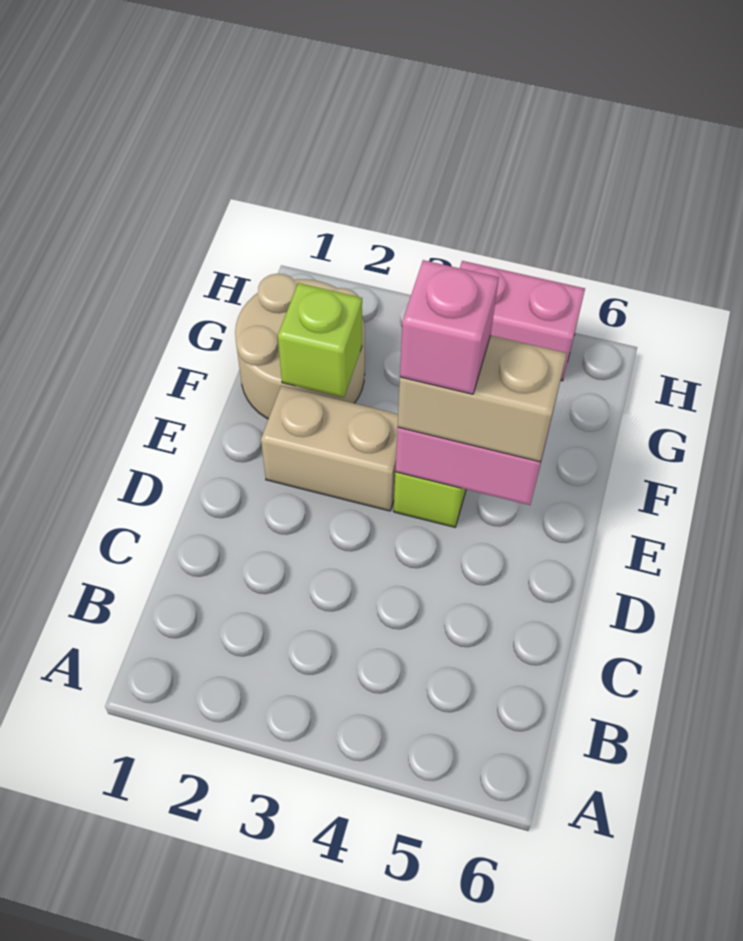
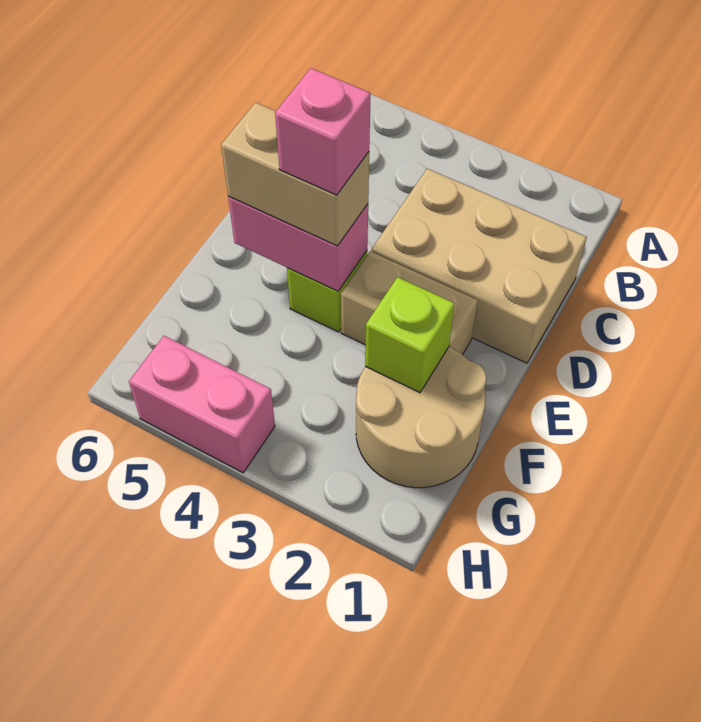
none -> tan brick C1:D3 level 1

